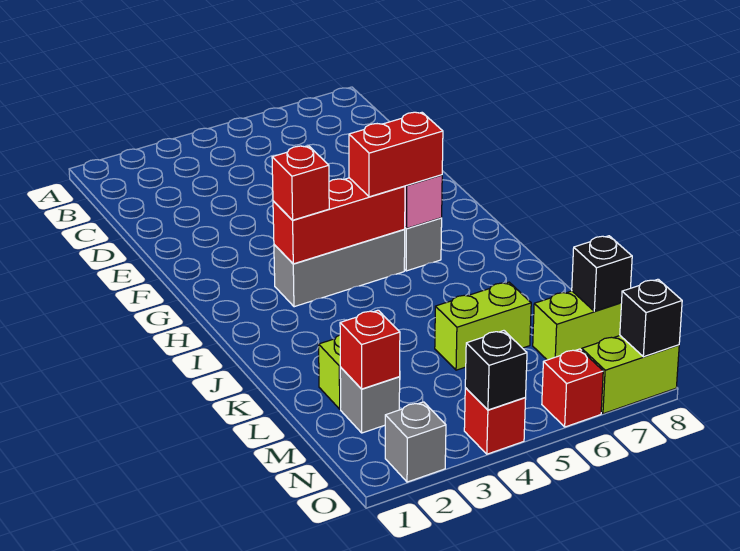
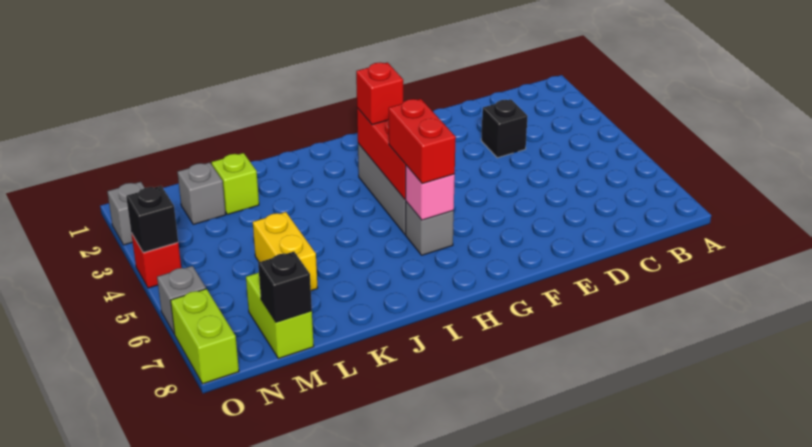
lime brick L5:L6 level 1 -> yellow brick L5:L6 level 1
red brick M2 level 2 -> none
red brick O6 level 1 -> grey brick O6 level 1
black brick O8 level 2 -> black brick D3 level 1

